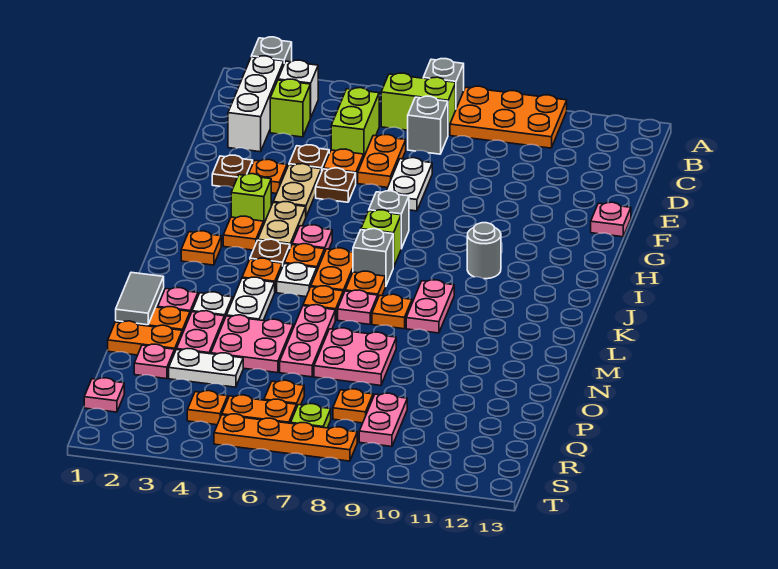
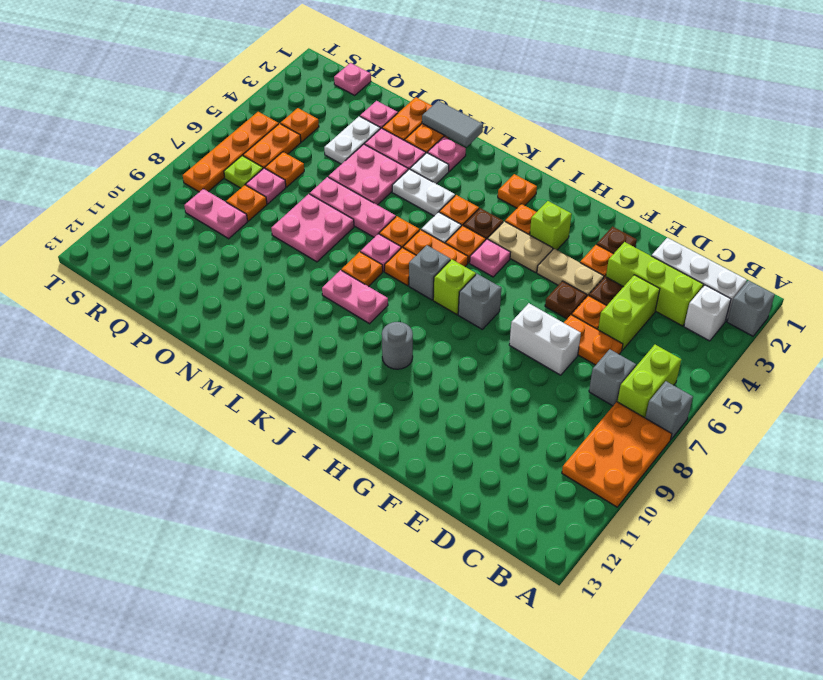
lime brick C3 level 1 -> lime brick C3:E3 level 1
lime brick C5:D5 level 1 -> lime brick D4:D5 level 1
white plate E7:F7 level 1 -> white brick E7:F7 level 1
pink plate F13 level 1 -> pink plate Q7 level 1

